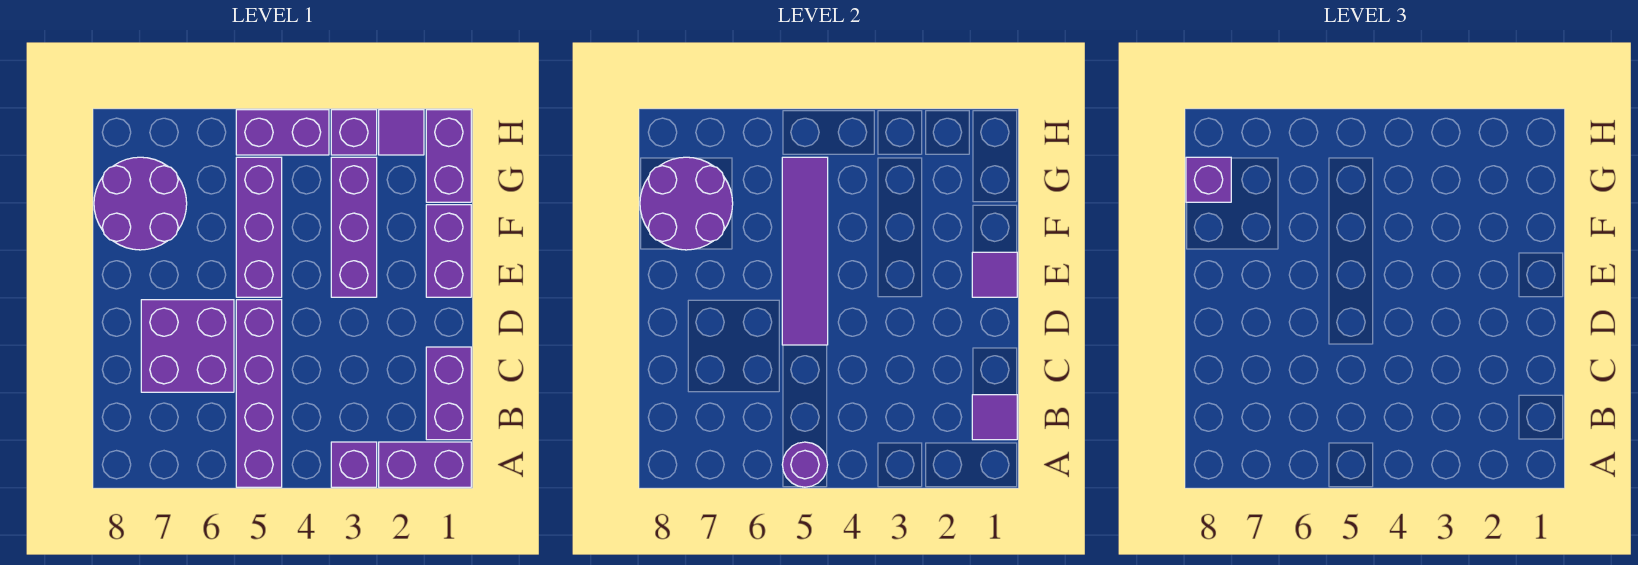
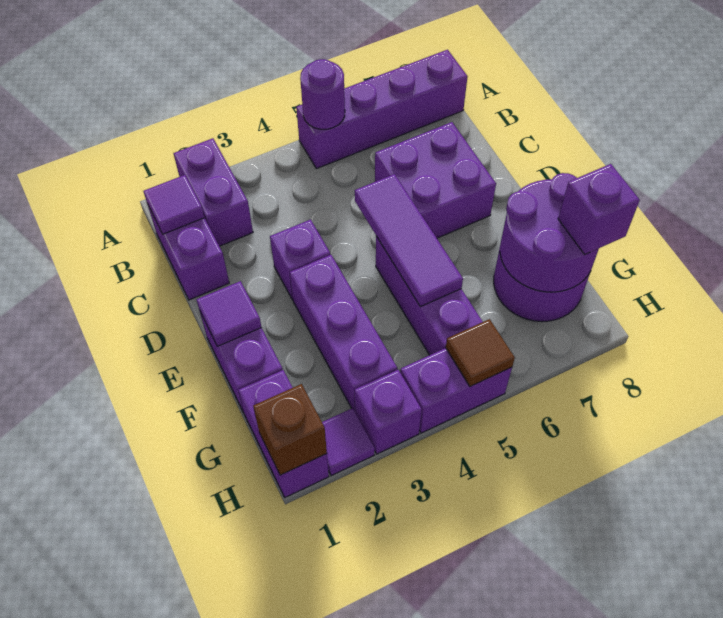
purple brick A1:A2 level 1 -> purple brick A2:B2 level 1
purple brick A3 level 1 -> purple brick D3 level 1
purple brick A5:D5 level 1 -> purple brick A5:A8 level 1
purple tile D5:G5 level 2 -> purple tile D5:F5 level 2
none -> brown brick H1 level 2
none -> brown tile H5 level 2

